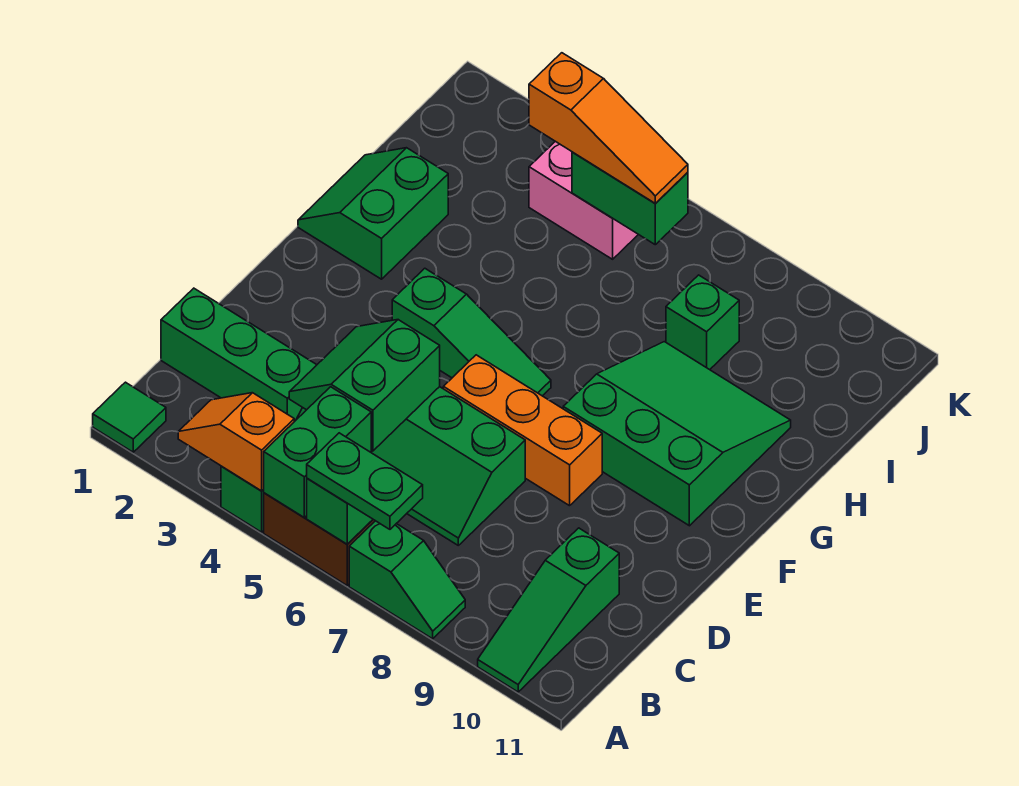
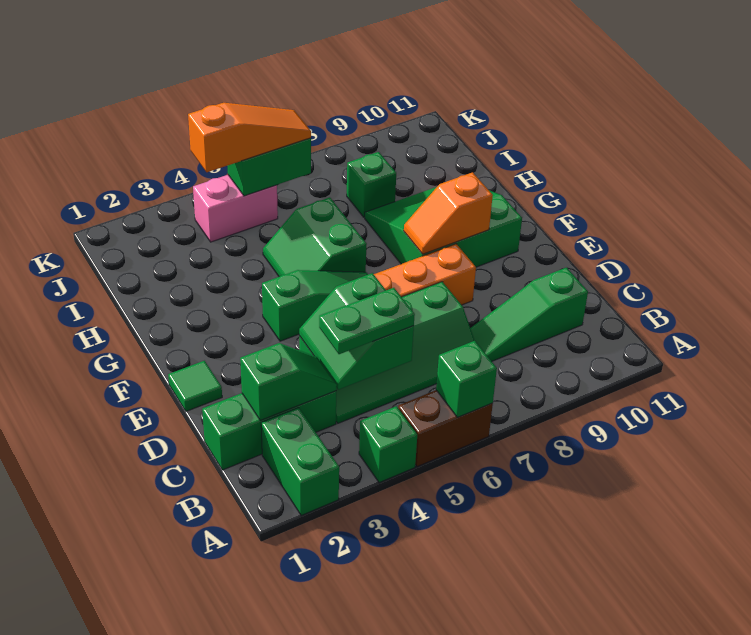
green tile A1 level 1 -> green tile E1 level 1
orange slope A3:A4 level 2 top 4 -> orange slope F8:F9 level 2 top 9
green brick A5:B5 level 2 -> green brick A2:B2 level 1
green plate A6:A7 level 3 -> green plate C4:C5 level 3
green slope A7:A8 level 1 top 7 -> green slope C2:C3 level 2 top 2
green slope A10:C10 level 1 top C -> green slope C8:C10 level 1 top 10
green slope G1:H2 level 1 top 2 -> green slope G5:H6 level 1 top 6

